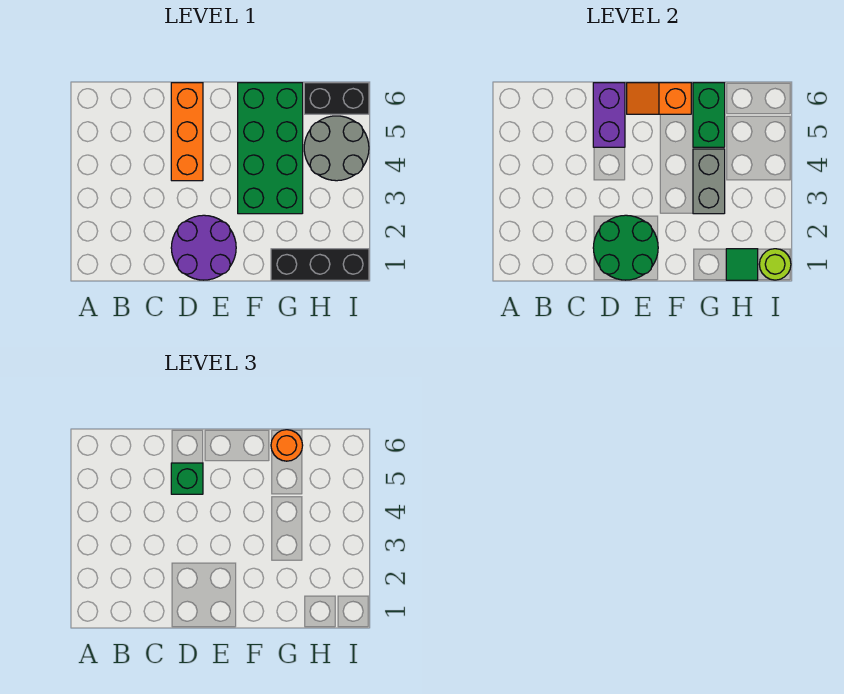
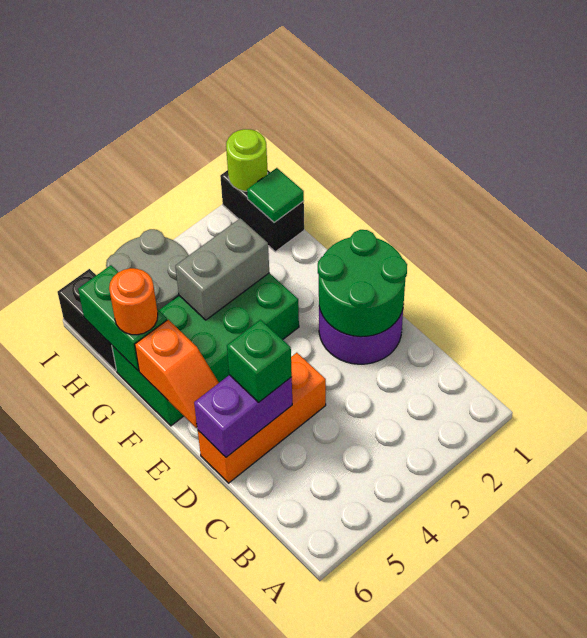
black brick G1:I1 level 1 -> black brick H1:I1 level 1
green brick G5:G6 level 2 -> green brick G6:H6 level 2

